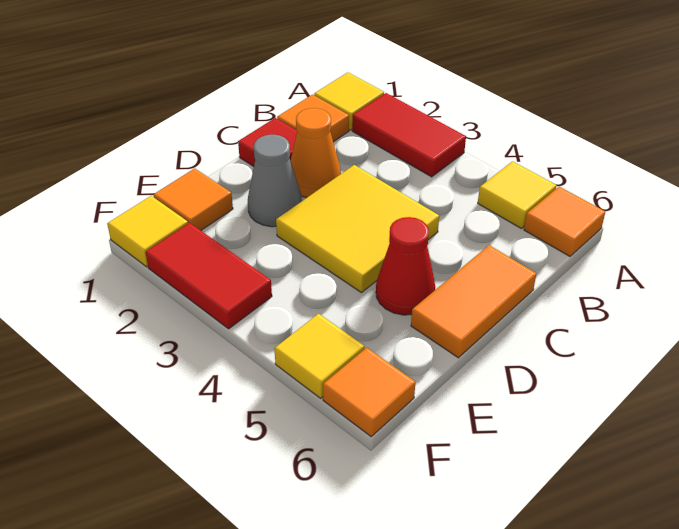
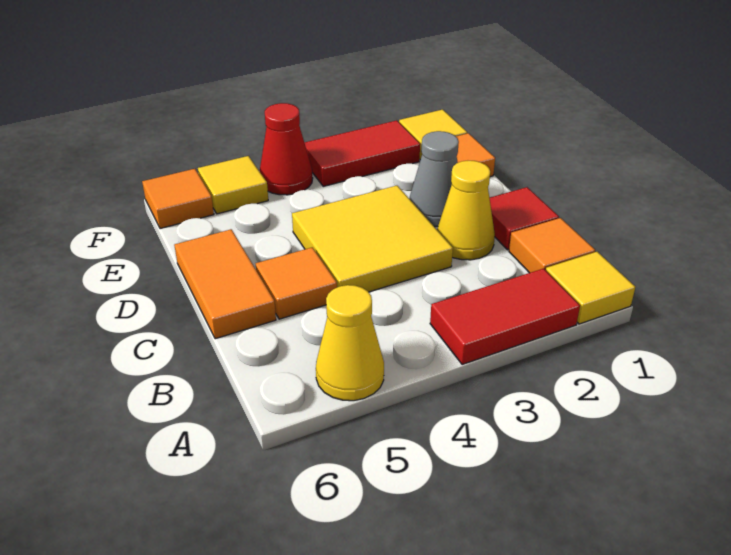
yellow tile A5 level 1 -> yellow cone A5 level 1
orange tile A6 level 1 -> orange tile C5 level 1
orange cone C2 level 1 -> yellow cone C2 level 1
red cone D5 level 1 -> red cone F4 level 1

